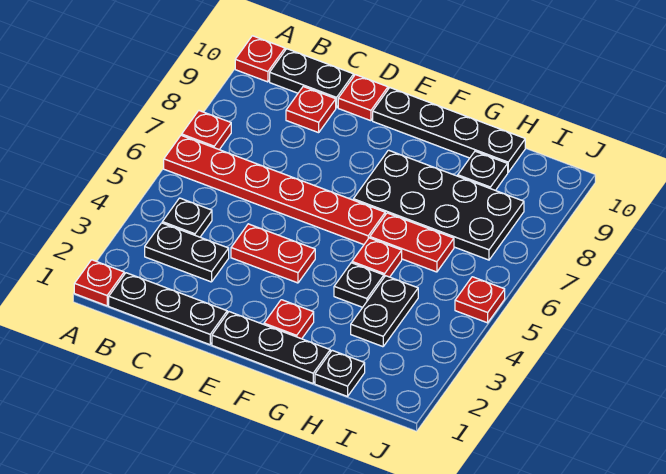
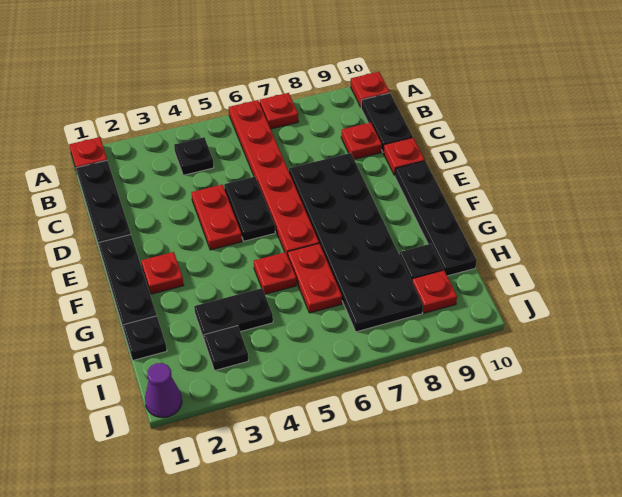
black plate B3:C3 level 1 -> black plate D5:E5 level 1
black plate F7:I8 level 1 -> black plate D7:I8 level 1
black plate G4 level 1 -> black plate I3 level 1
none -> purple cone J1 level 1
red plate J5 level 1 -> red plate I9 level 1

